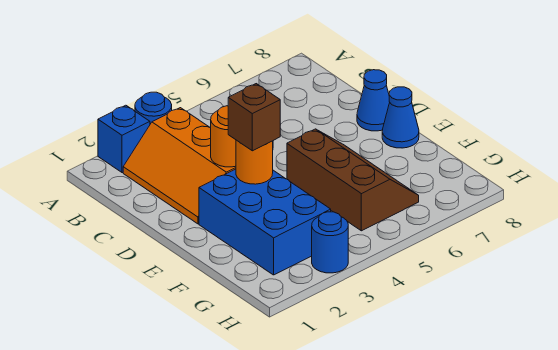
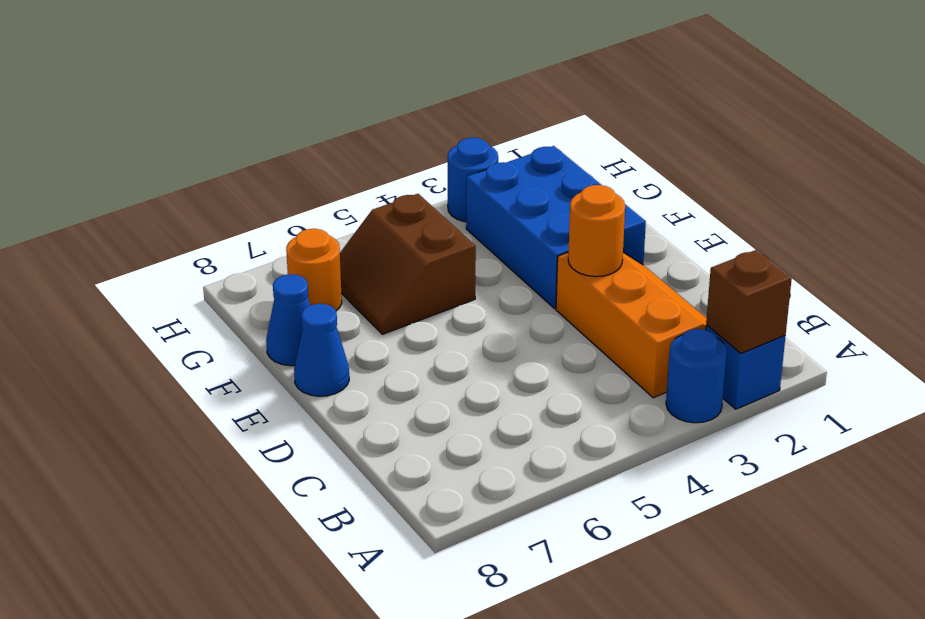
blue cone D8 level 1 -> blue cone F8 level 1
orange round brick E3 level 2 -> orange round brick G7 level 1
brown brick E3 level 3 -> brown brick A2 level 2
brown slope E5:G6 level 1 top 5 -> brown slope F5:G6 level 1 top 5

